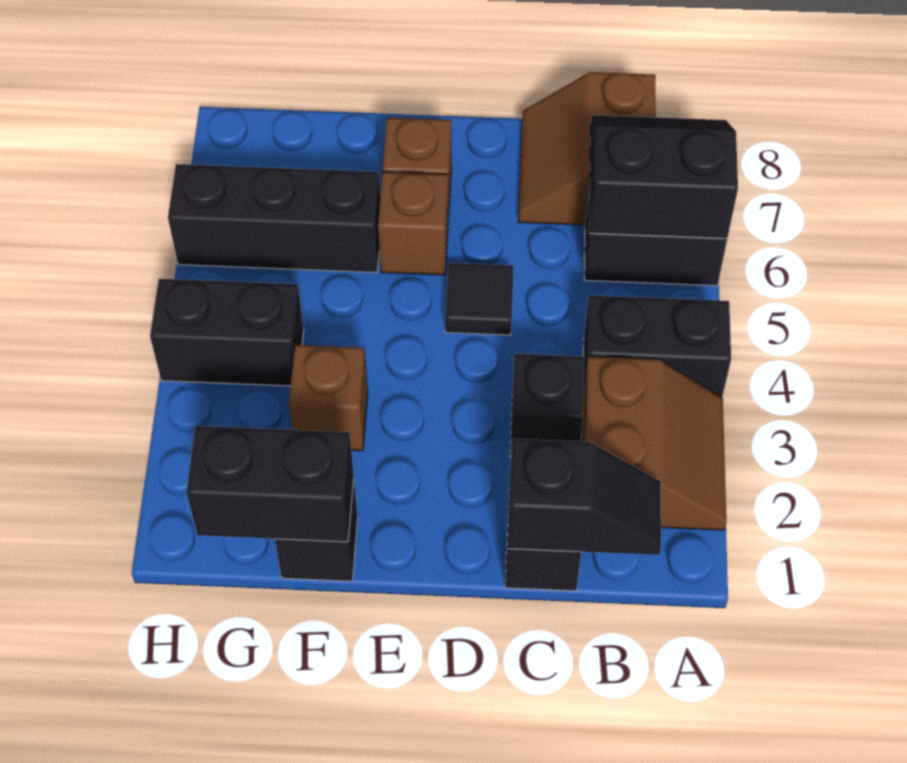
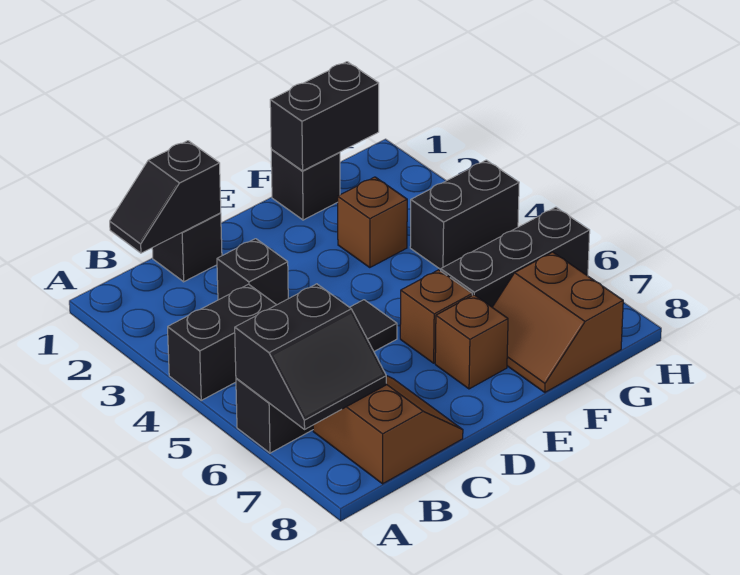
brown slope A2:B3 level 1 top B -> brown slope F7:G8 level 1 top G

